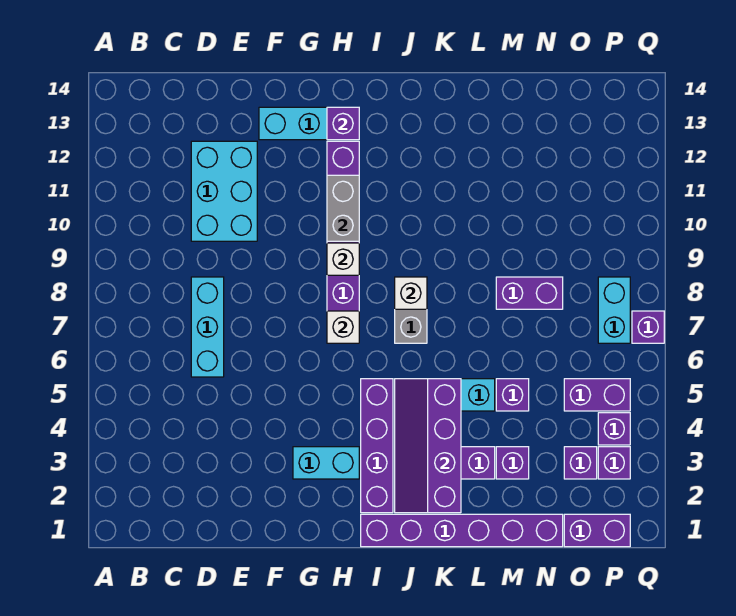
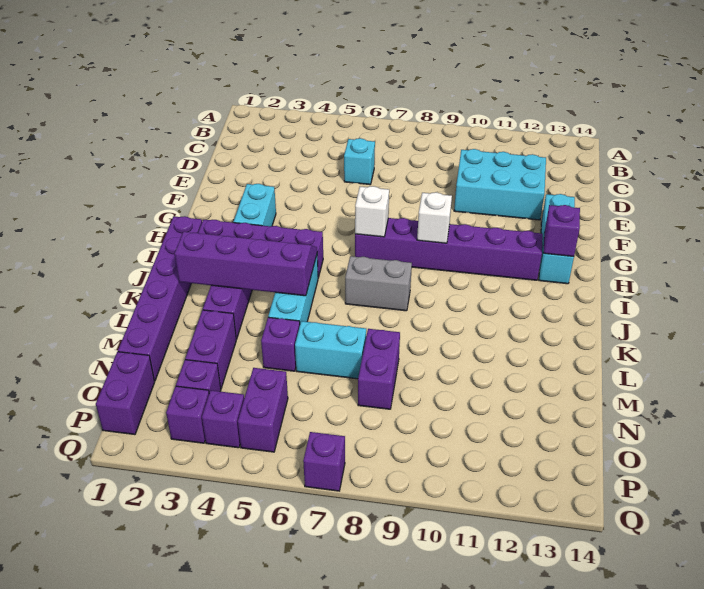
cyan brick D6:D8 level 1 -> cyan brick D6 level 1
grey brick H10:H11 level 2 -> none
white brick J8 level 2 -> none
purple brick M3 level 1 -> purple brick M3:N3 level 1
cyan brick P7:P8 level 1 -> cyan brick M6:M7 level 1

